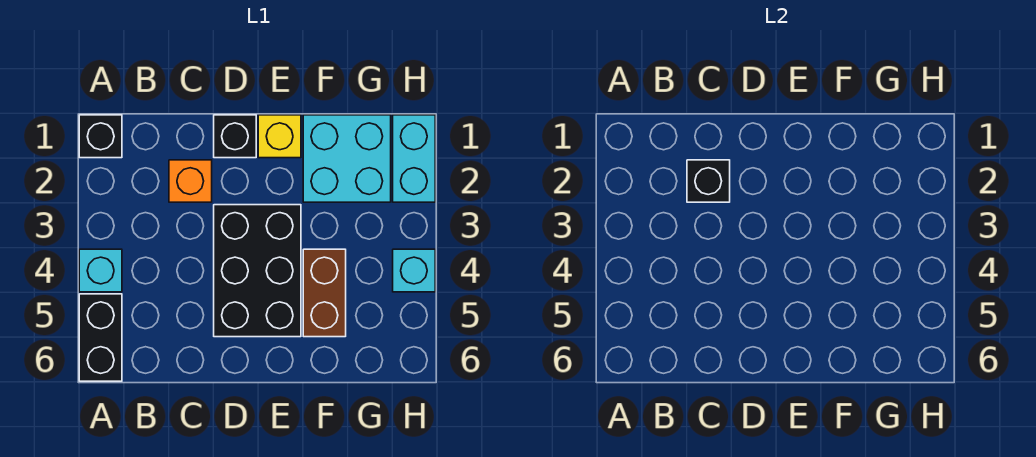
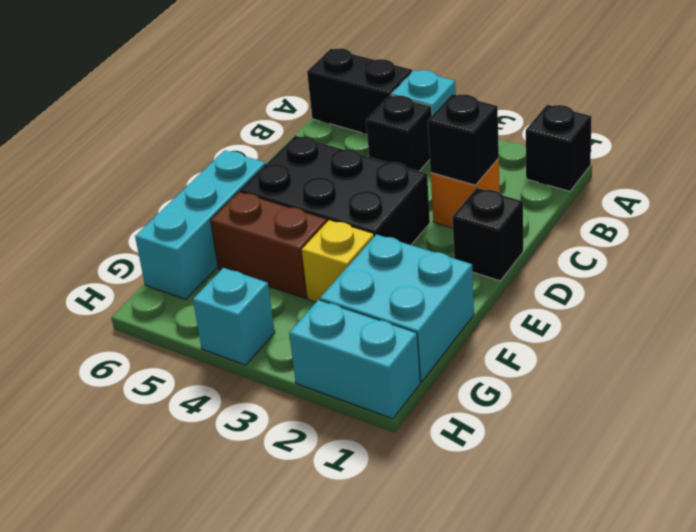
none -> black brick B4 level 1
yellow brick E1 level 1 -> yellow brick F3 level 1
none -> cyan brick E6:G6 level 1

